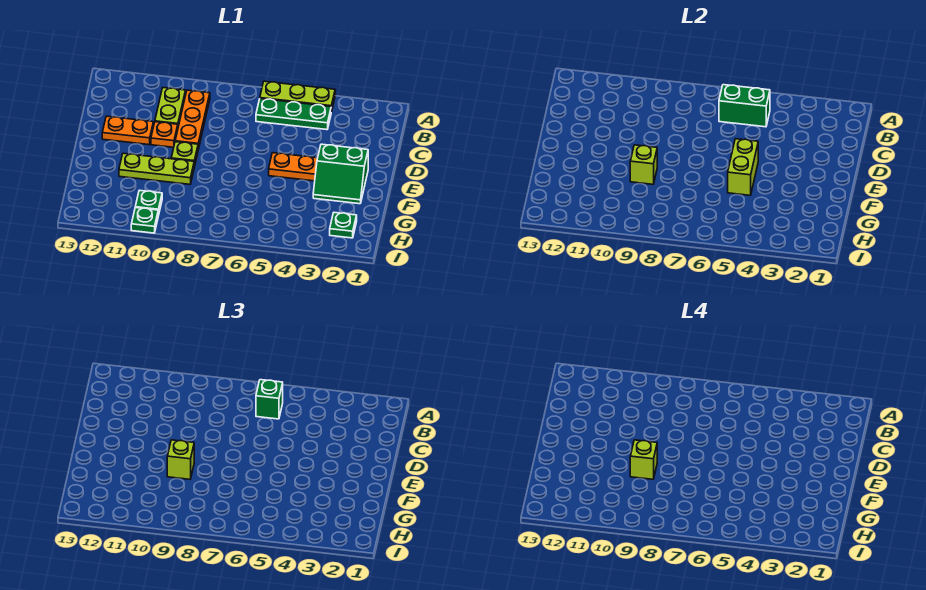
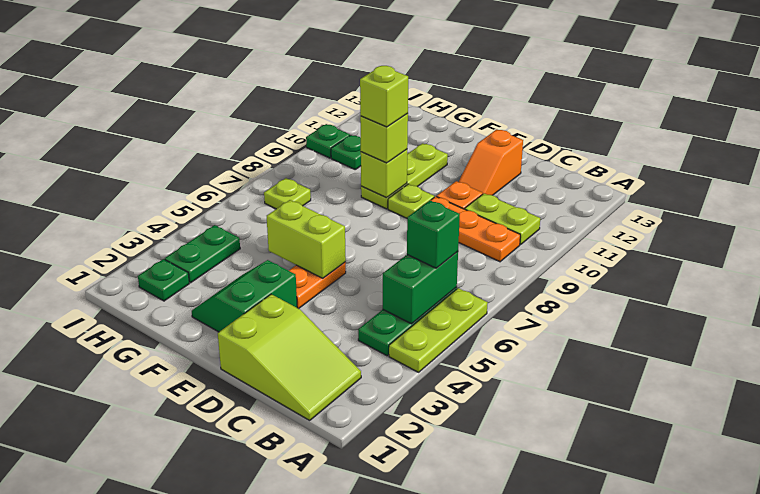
none -> lime slope B1:D2 level 1 top D
orange plate D11:D12 level 1 -> orange slope D11:D12 level 1 top 12
none -> green plate H3:H4 level 1
none -> lime plate H7 level 1

